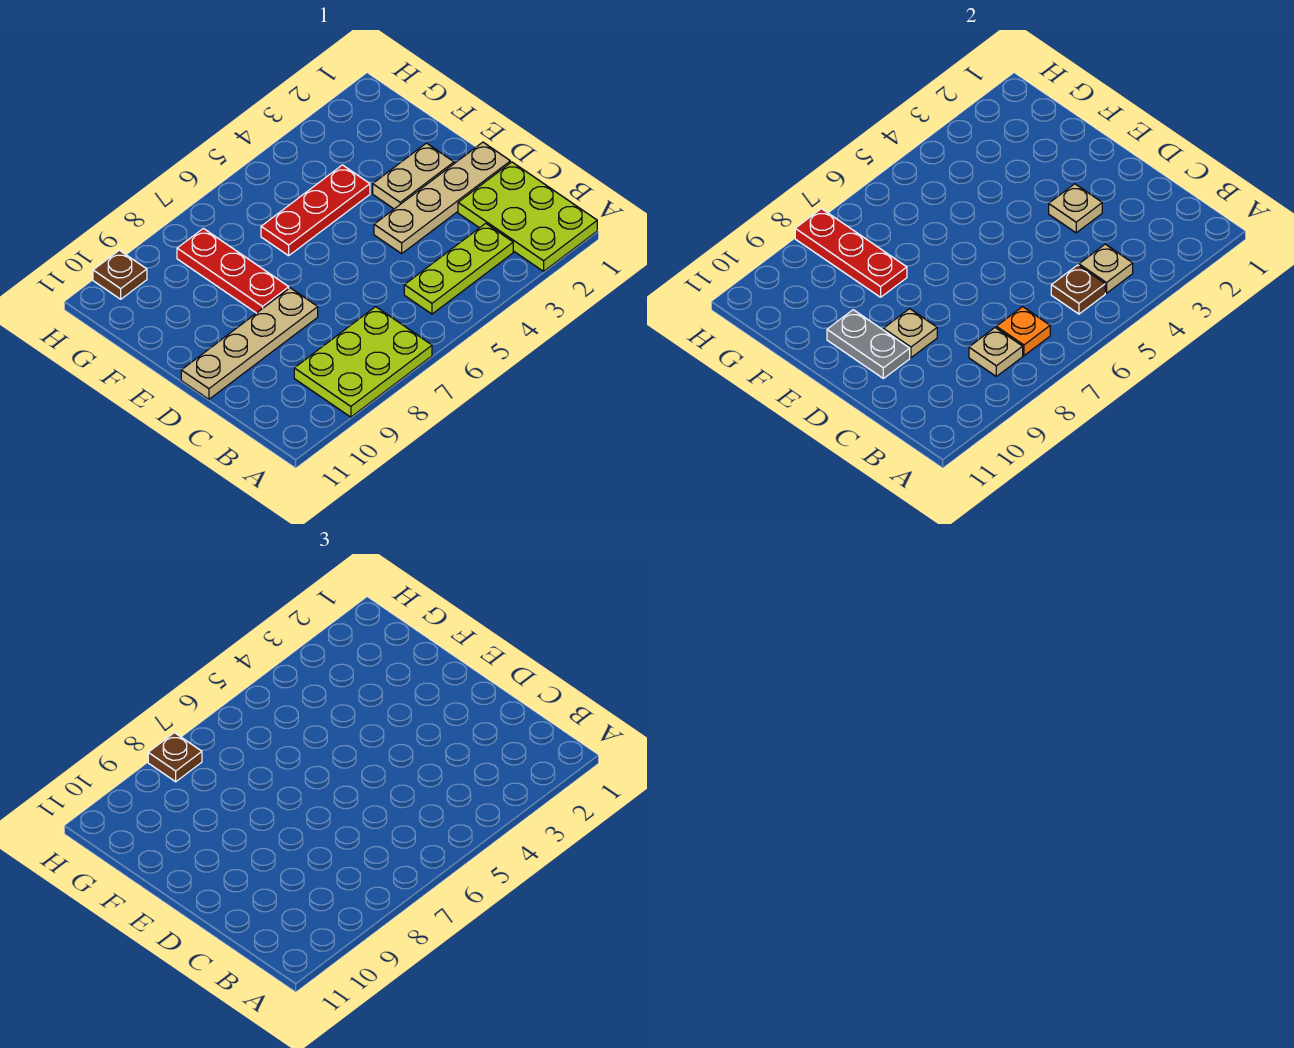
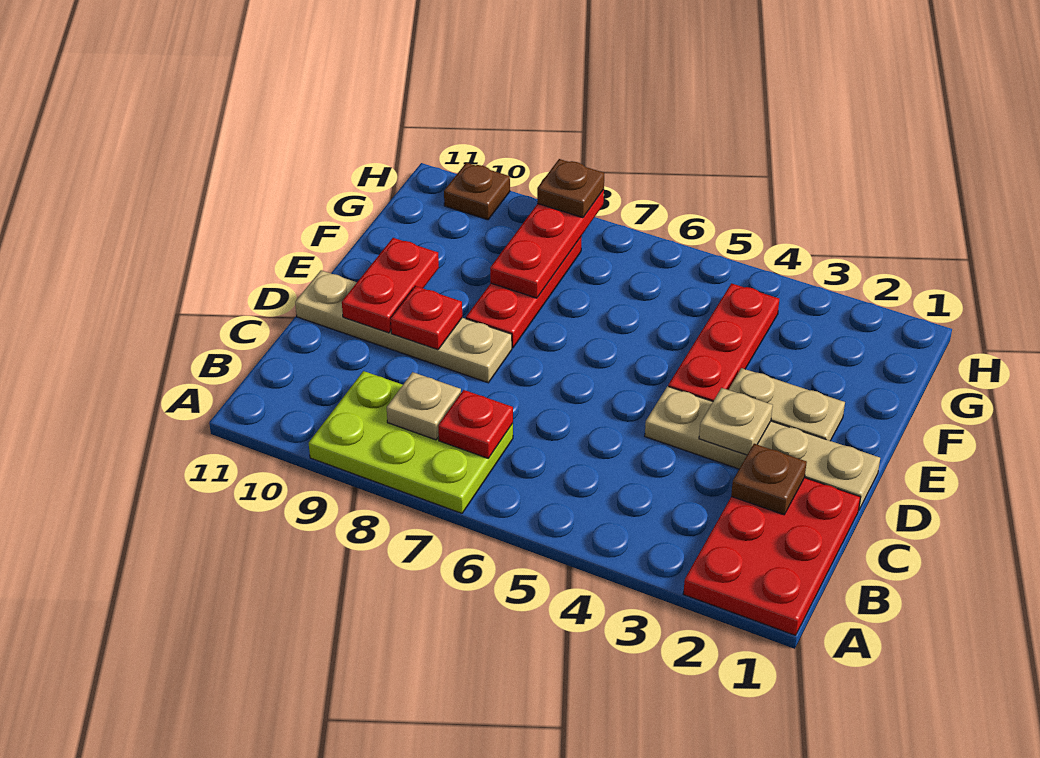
lime plate A1:C2 level 1 -> red plate A1:C2 level 1
lime plate B3:B5 level 1 -> none
tan plate B4 level 2 -> none
brown plate B5 level 2 -> brown plate C2 level 2
orange plate B7 level 2 -> red plate B7 level 2
tan plate D9 level 2 -> red plate D9 level 2
grey plate D10:E10 level 2 -> red plate D10:E10 level 2
red plate F4:F6 level 1 -> red plate E4:G4 level 1

